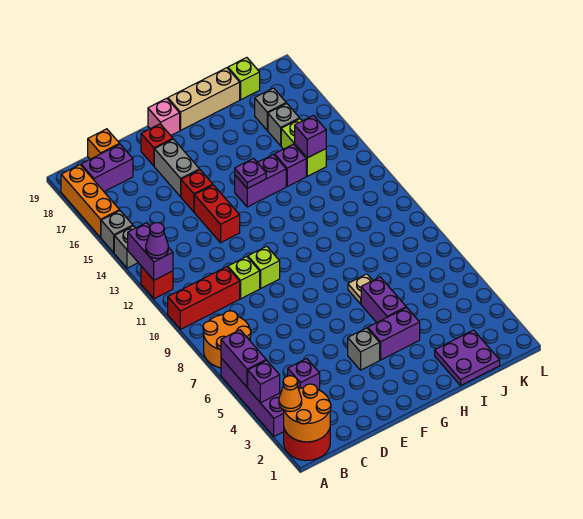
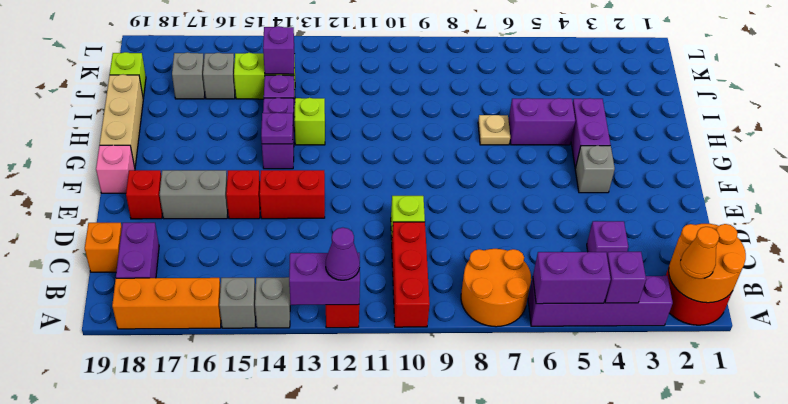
lime brick E10 level 1 -> lime brick H13 level 1
purple plate I1:J2 level 1 -> none

